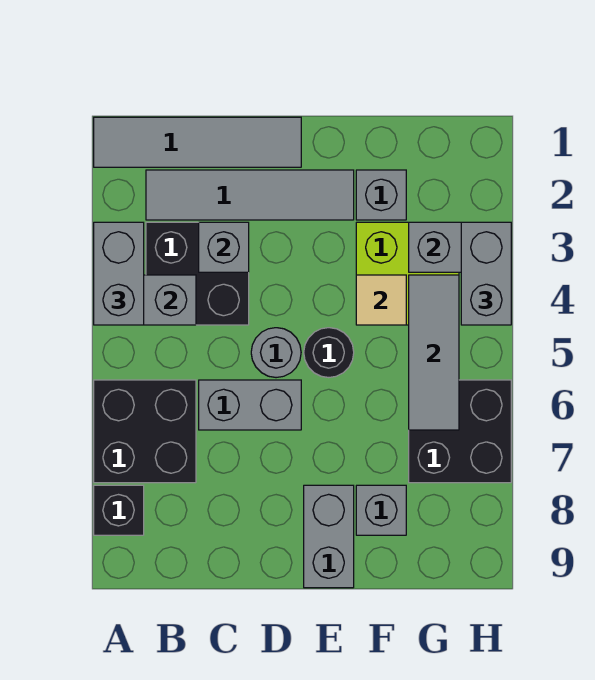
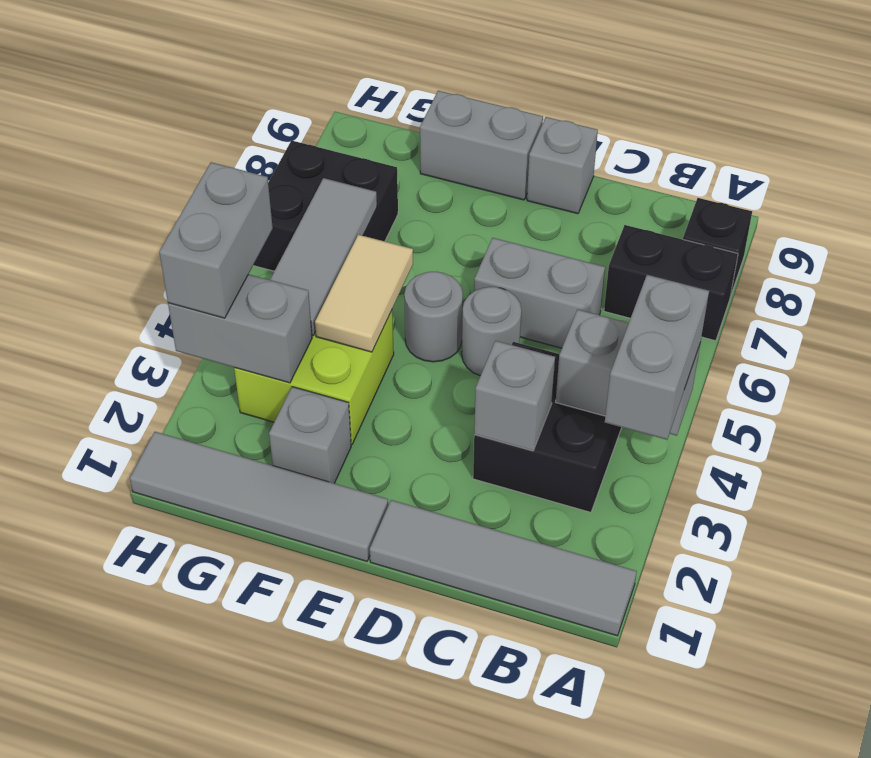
black brick A6:B7 level 1 -> black brick A7:B7 level 1
grey tile B2:E2 level 1 -> grey tile E1:H1 level 1
black round brick E5 level 1 -> grey round brick E5 level 1
grey brick E8:E9 level 1 -> grey brick E9:F9 level 1
tan tile F4 level 2 -> tan tile F4:F5 level 2
grey brick F8 level 1 -> grey brick D9 level 1

